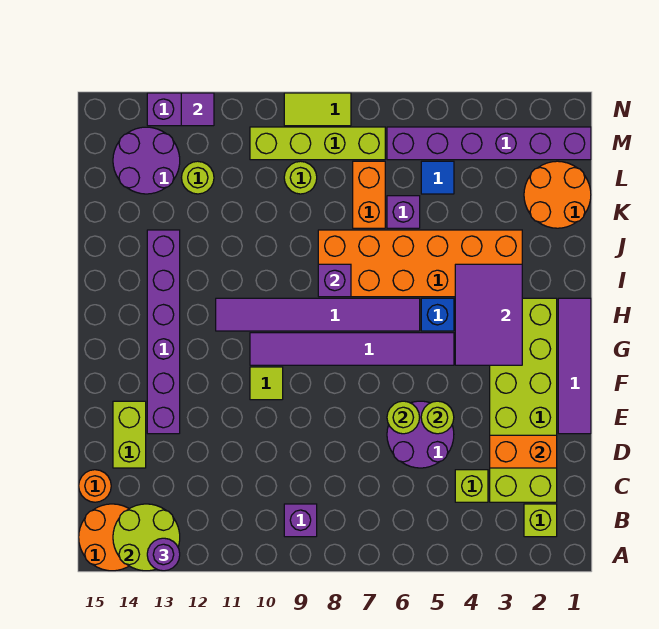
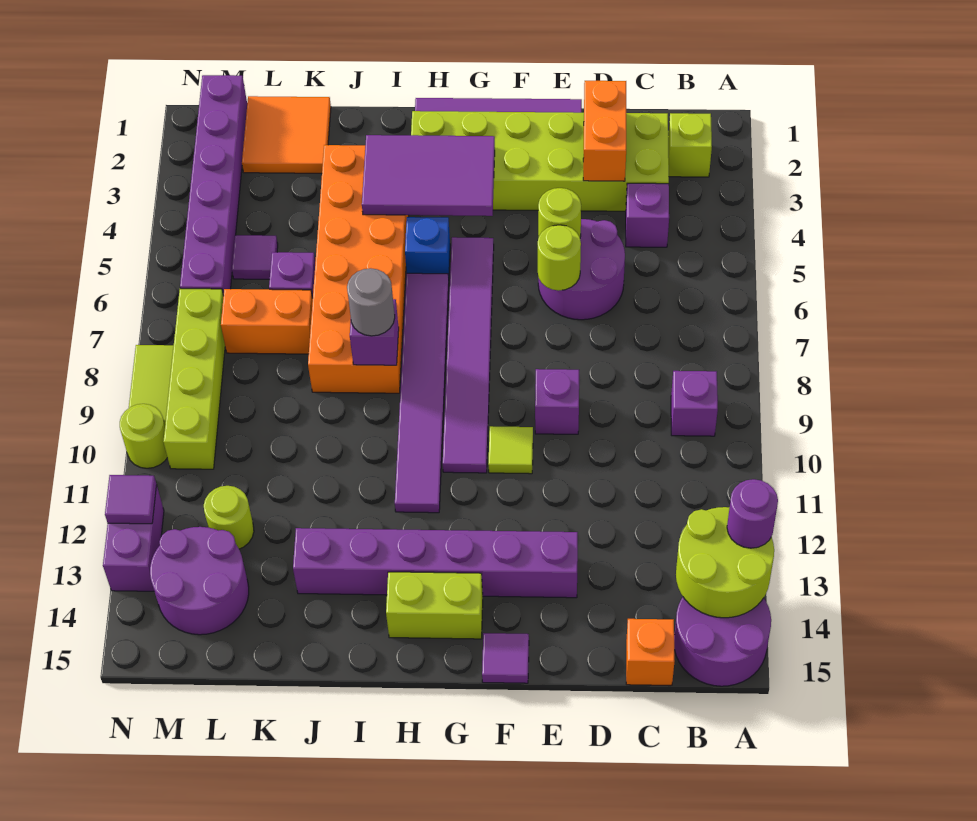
orange round brick A14:B15 level 1 -> purple round brick A14:B15 level 1
lime brick C4 level 1 -> purple brick C4 level 1
orange round brick C15 level 1 -> orange brick C15 level 1
lime brick D14:E14 level 1 -> lime brick G14:H14 level 1
none -> purple brick E9 level 1
none -> purple tile F15 level 1
none -> grey round brick I8 level 3
orange round brick K1:L2 level 1 -> orange tile K1:L2 level 1
blue tile L5 level 1 -> purple tile L5 level 1
lime round brick L9 level 1 -> lime round brick N10 level 1

